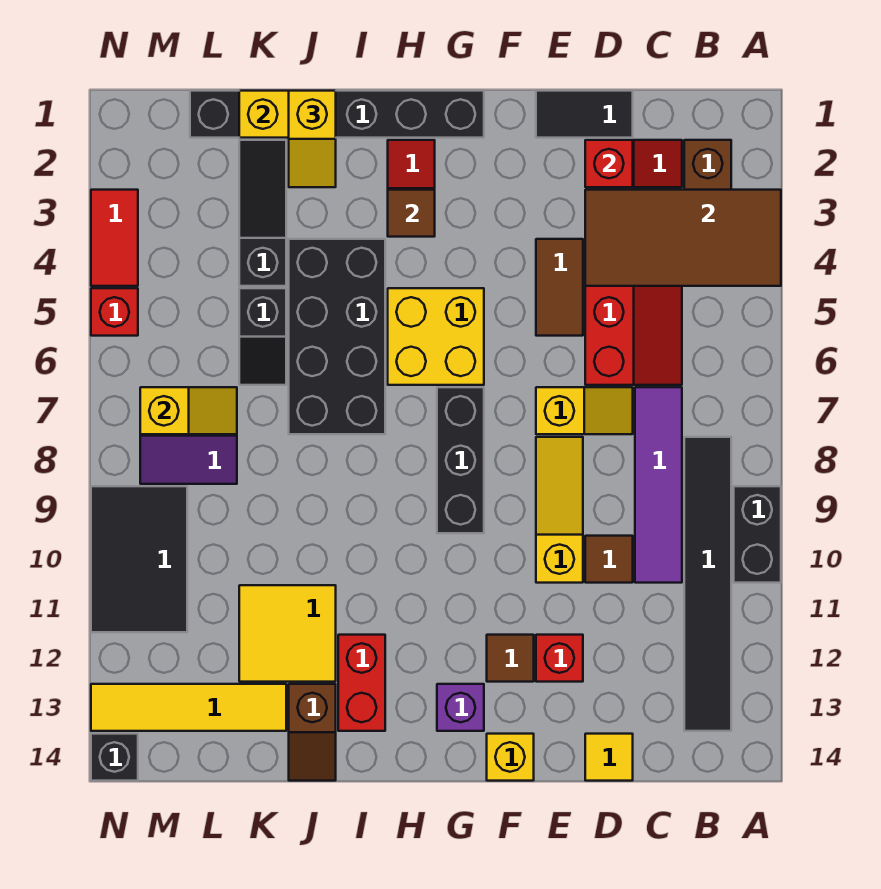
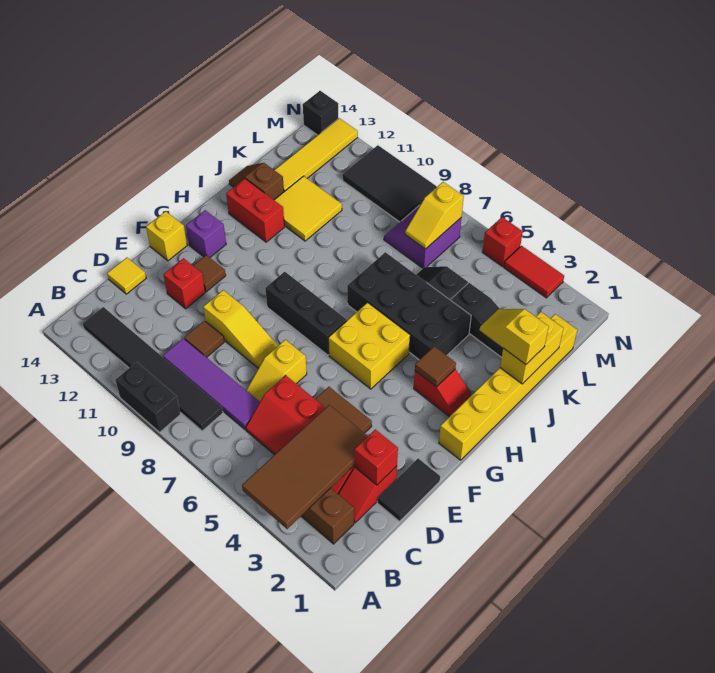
black brick G1:L1 level 1 -> yellow brick G1:L1 level 1

